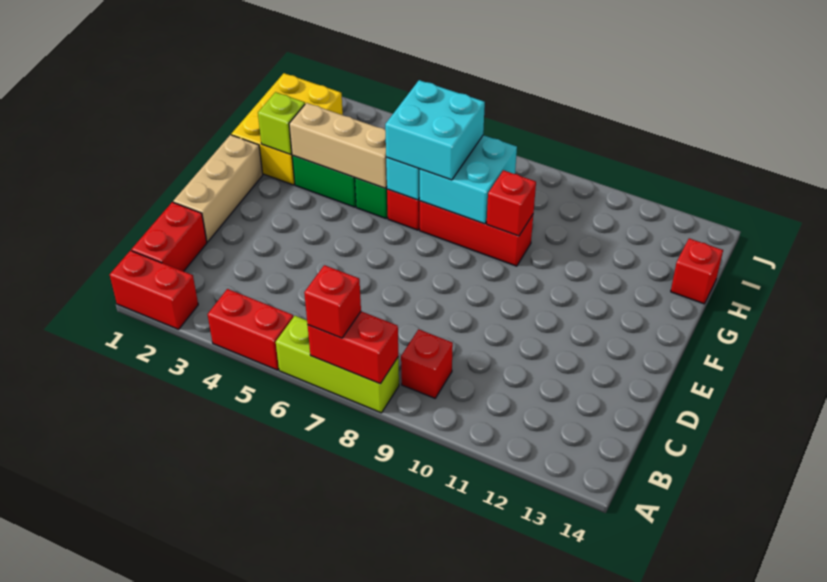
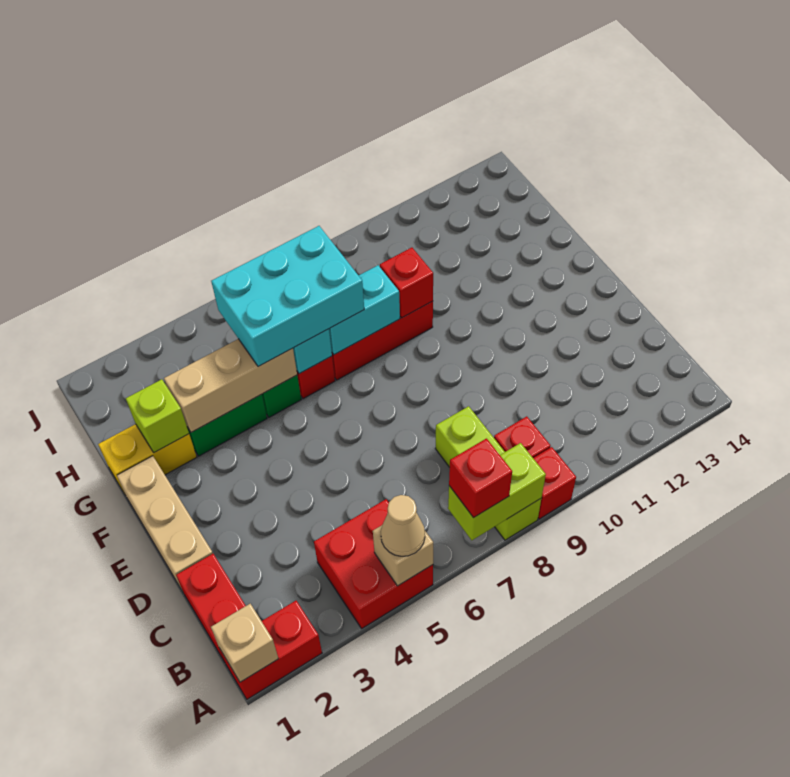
none -> tan brick A1 level 2
red brick A4:A5 level 1 -> red brick A4:B5 level 1
none -> tan brick A5 level 2
none -> tan cone A5 level 3
lime brick A6:A8 level 1 -> lime brick A8:C8 level 1
red brick A7:A8 level 2 -> lime brick A7:A8 level 2
yellow brick G1:I2 level 1 -> yellow brick G1:G2 level 1
cyan brick G6:H7 level 3 -> cyan brick G5:H7 level 3
cyan brick G7:H8 level 2 -> cyan brick G7:G8 level 2
red brick H14 level 1 -> red brick A9 level 1

